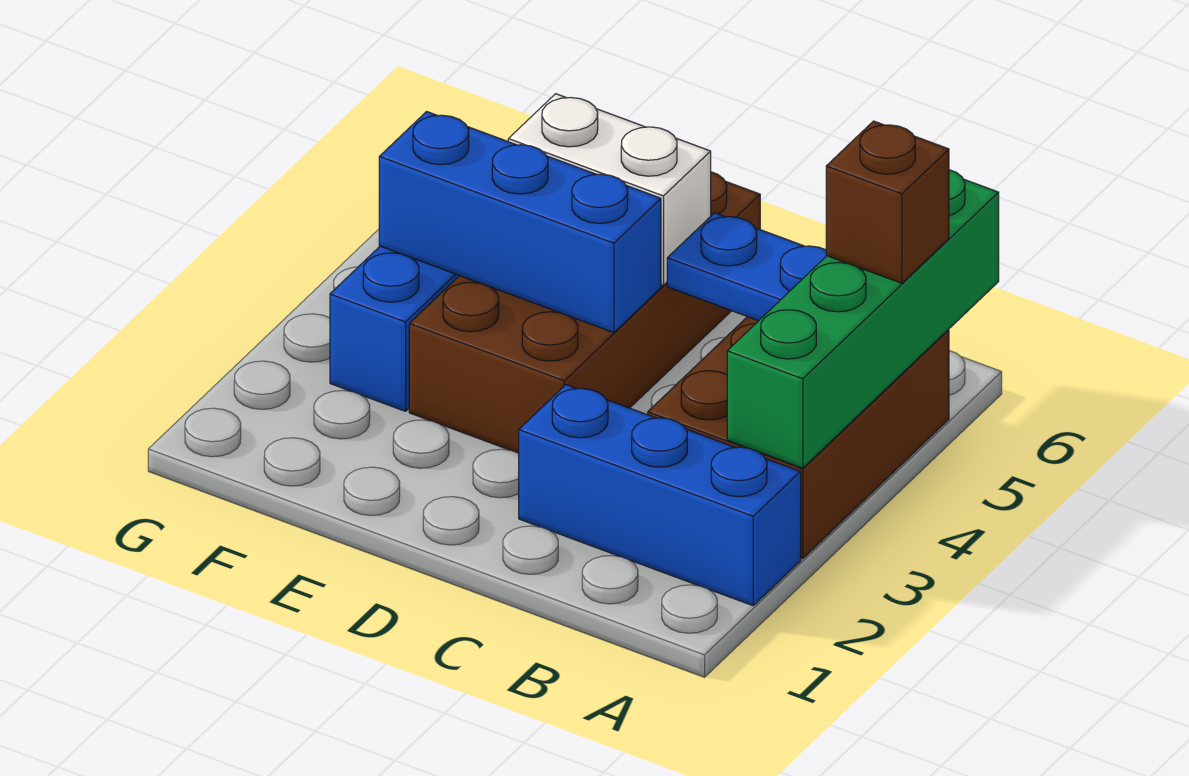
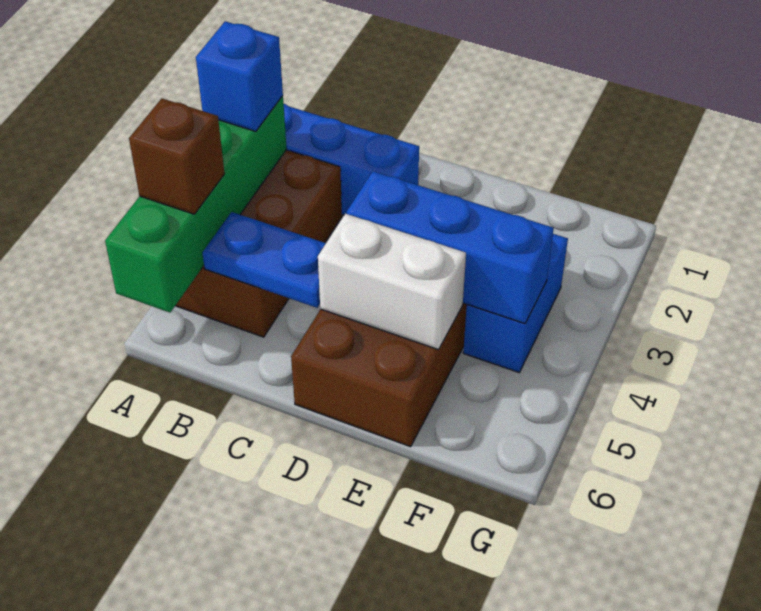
none -> blue brick A3 level 3

